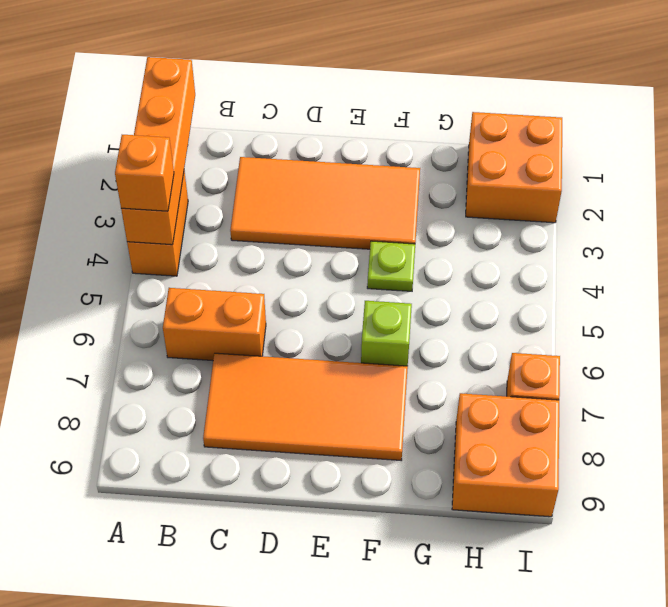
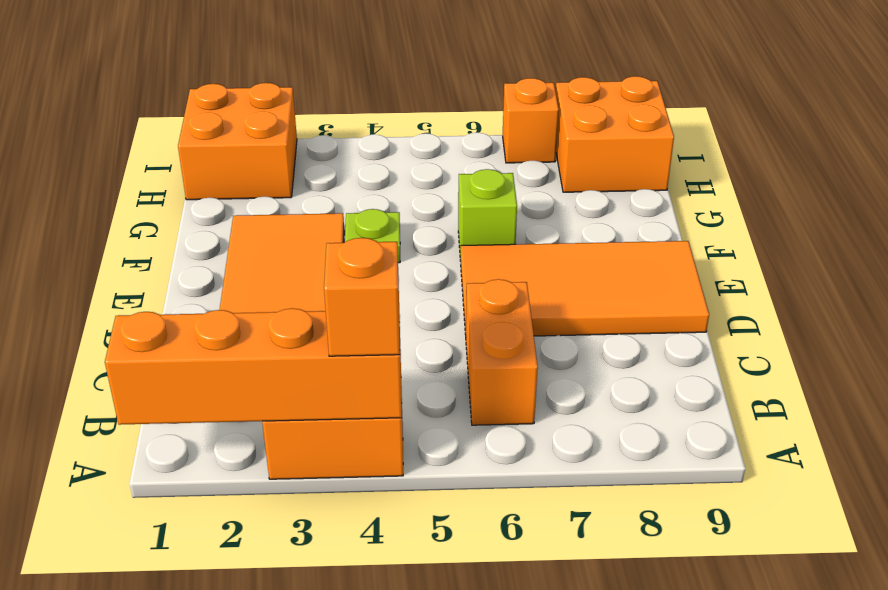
orange tile C7:F8 level 1 -> orange tile D6:E9 level 1

